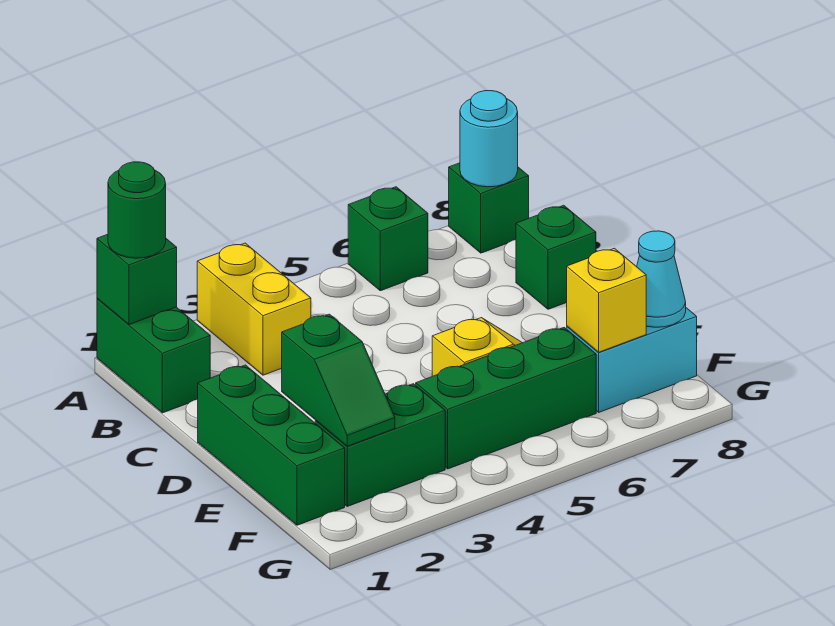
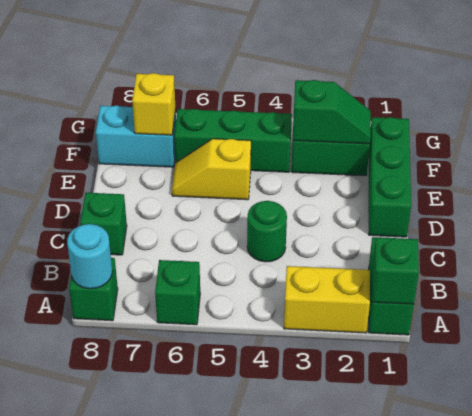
green round brick A1 level 3 -> green round brick C4 level 1
yellow brick A3:B3 level 1 -> yellow brick A2:A3 level 1
green slope E2:F2 level 2 top E -> green slope F2:F3 level 2 top 3
cyan cone F8 level 2 -> none

